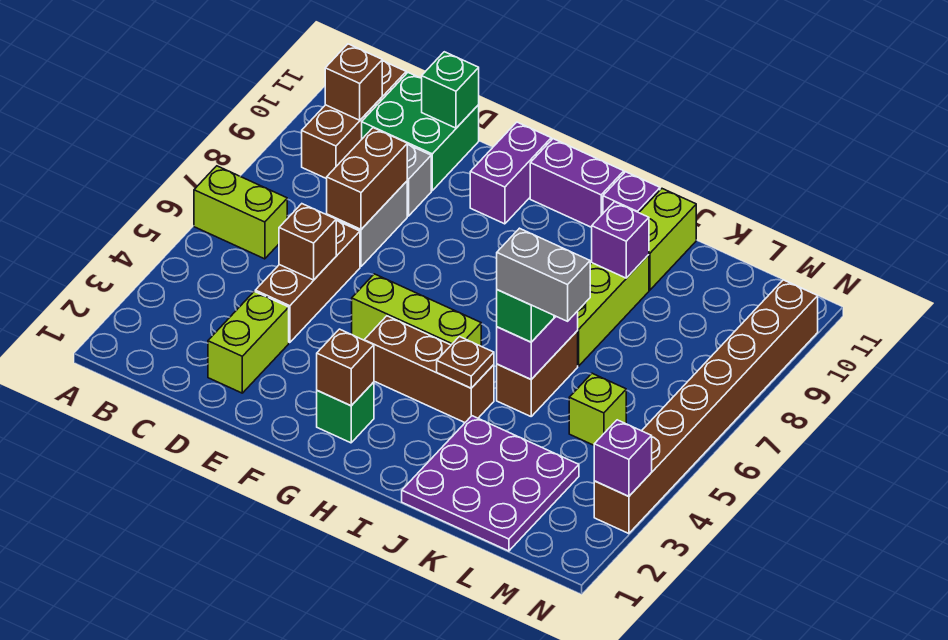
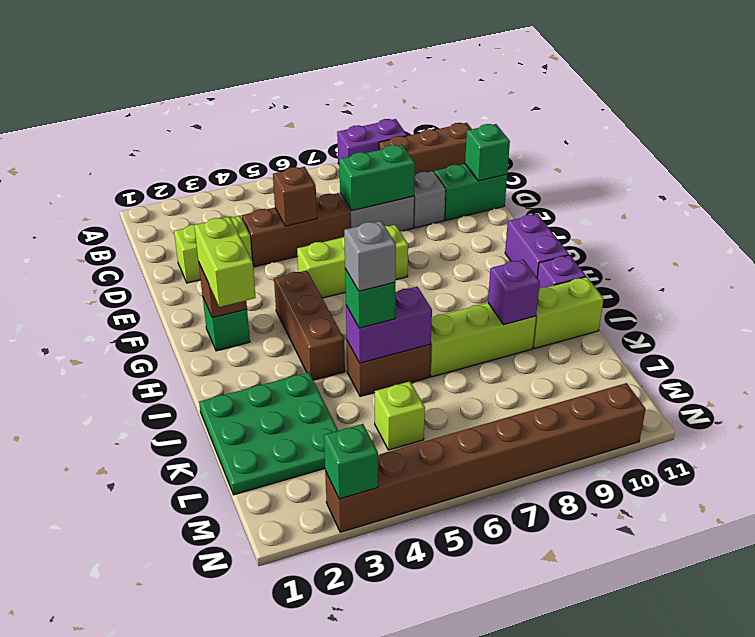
lime brick A6:B6 level 1 -> lime brick G2:H2 level 3
brown brick B10 level 2 -> none
green brick C10:D11 level 1 -> green brick D10:D11 level 1
brown brick D7:D8 level 2 -> green brick D7:D8 level 2
lime brick F5:H5 level 1 -> lime brick F5:F7 level 1
purple brick F10:F11 level 1 -> purple brick A8:A9 level 1
brown plate I4 level 2 -> none
purple plate J1:L3 level 1 -> green plate J1:L3 level 1
grey brick J5:K5 level 4 -> grey brick J5 level 4
purple brick N3 level 2 -> green brick N3 level 2

